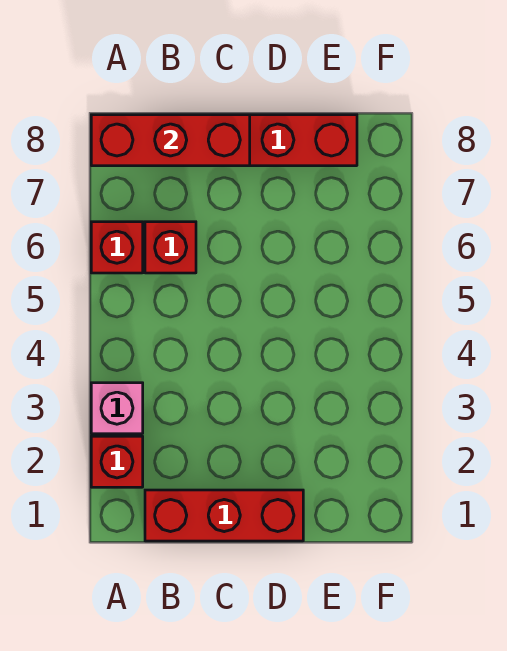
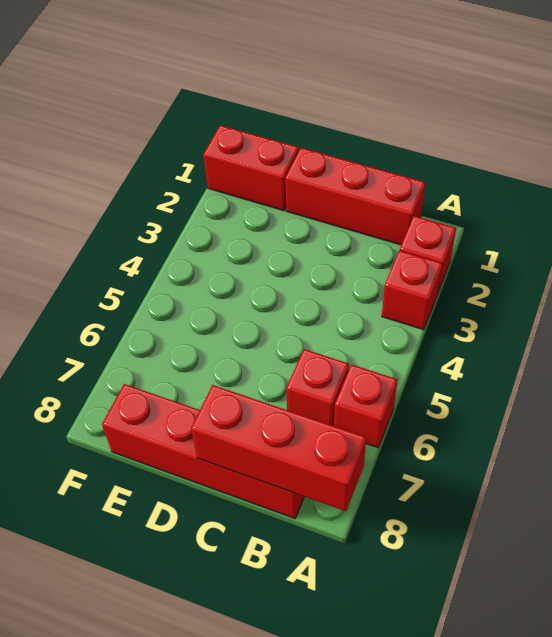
pink brick A3 level 1 -> red brick A3 level 1
none -> red brick E1:F1 level 1

